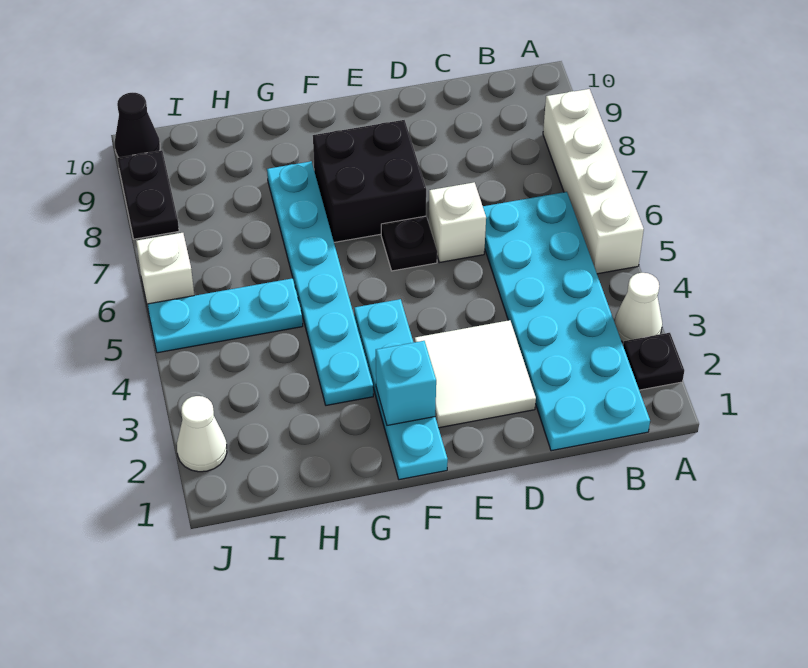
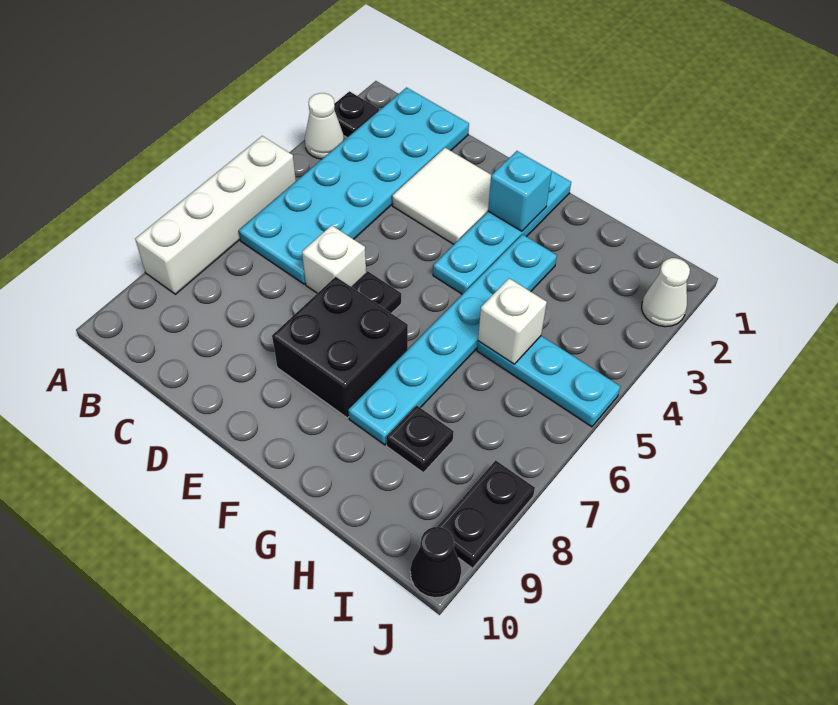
none -> black plate H8 level 1
white brick J6 level 1 -> white brick H5 level 2

